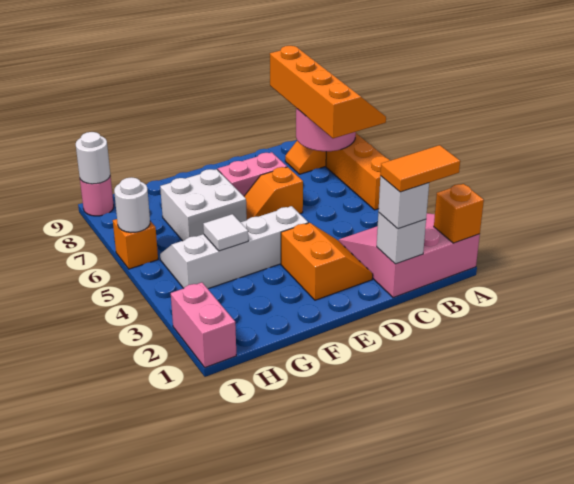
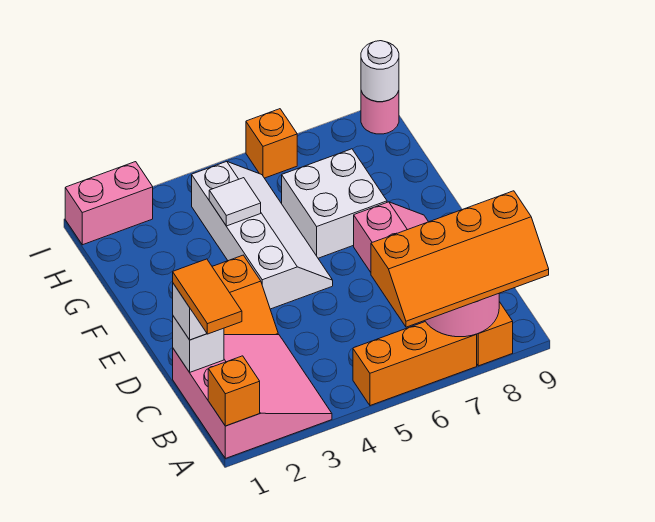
orange slope D6:E6 level 1 top D -> none
white round brick I6 level 2 -> none

